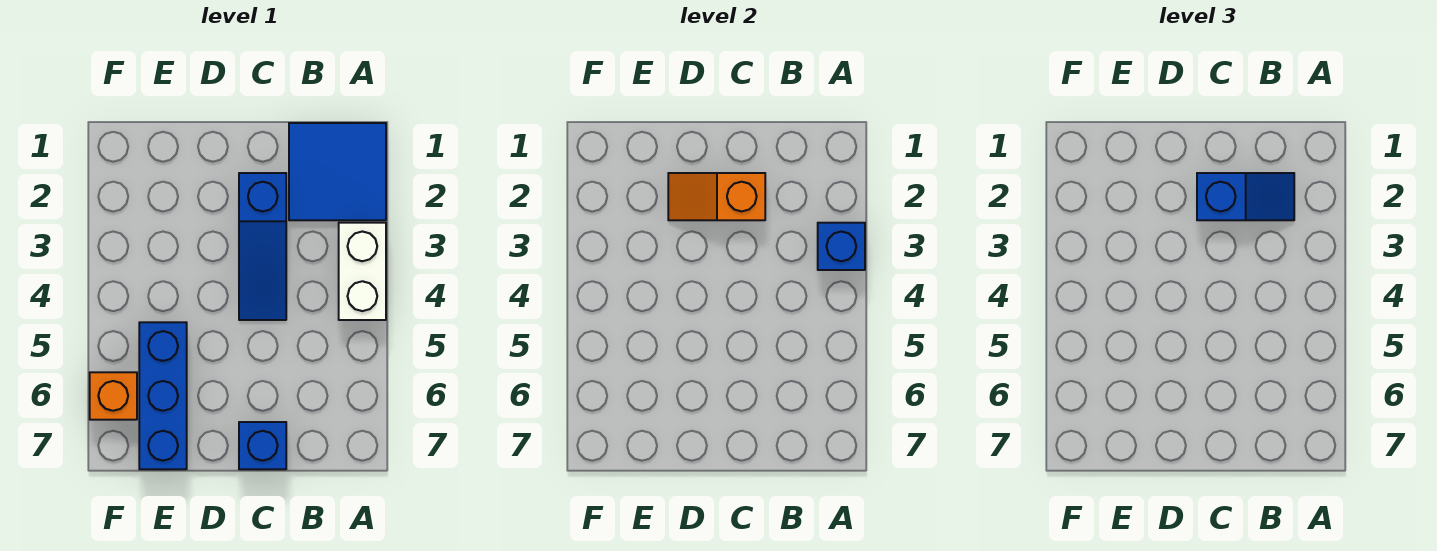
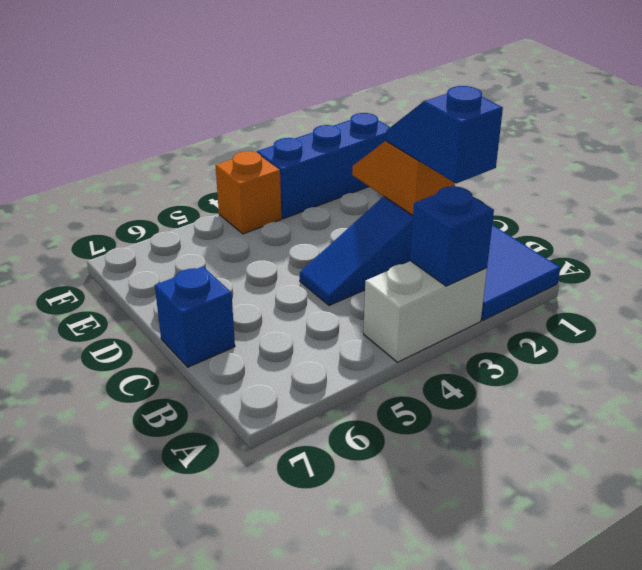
blue slope B2:C2 level 3 top C -> blue slope B2:C2 level 3 top B
blue brick E5:E7 level 1 -> blue brick F1:F3 level 1
orange brick F6 level 1 -> orange brick F4 level 1

